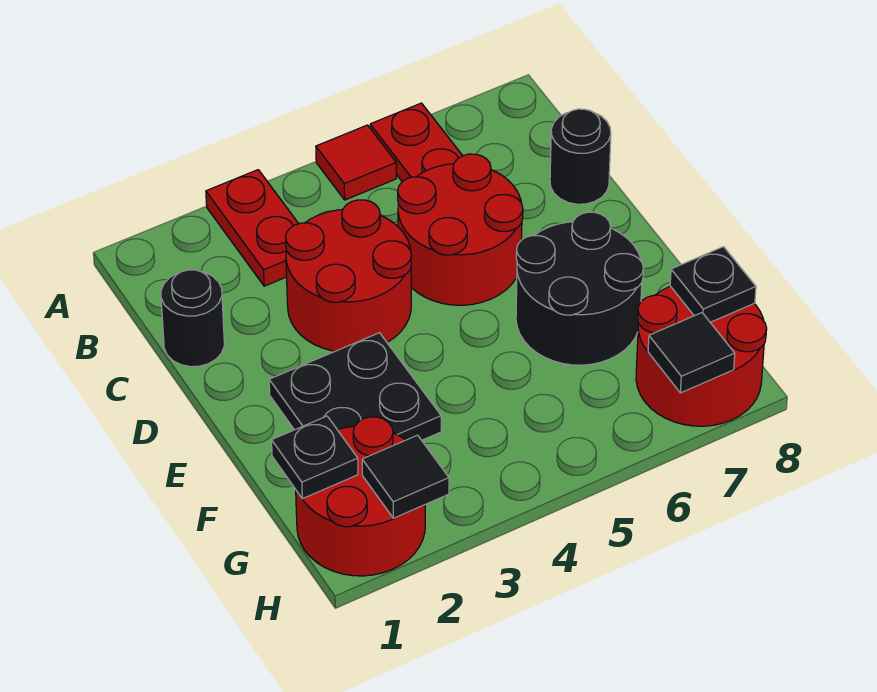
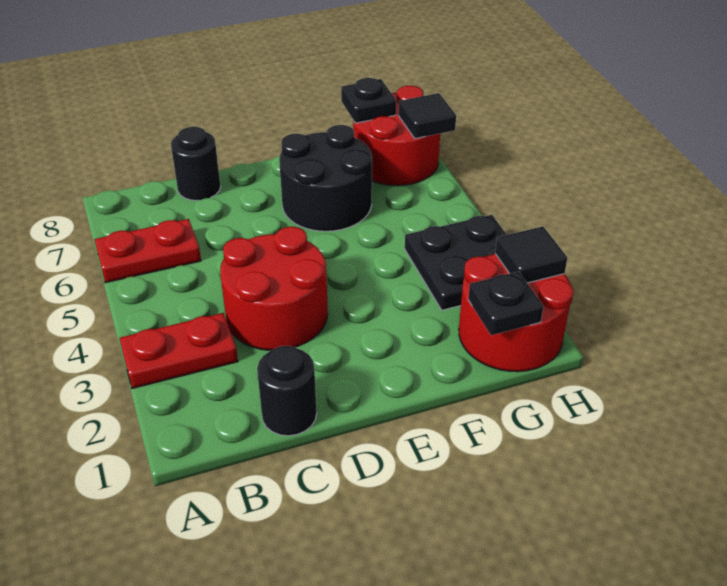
red tile A5 level 1 -> none
red round brick C5:D6 level 1 -> none
black plate E2:F3 level 1 -> black plate G3:H4 level 1

